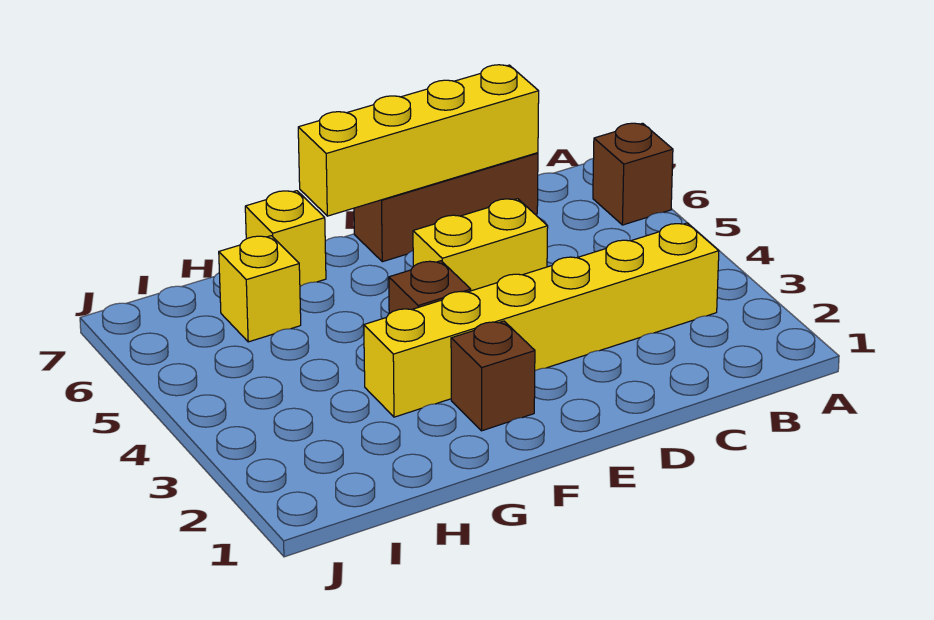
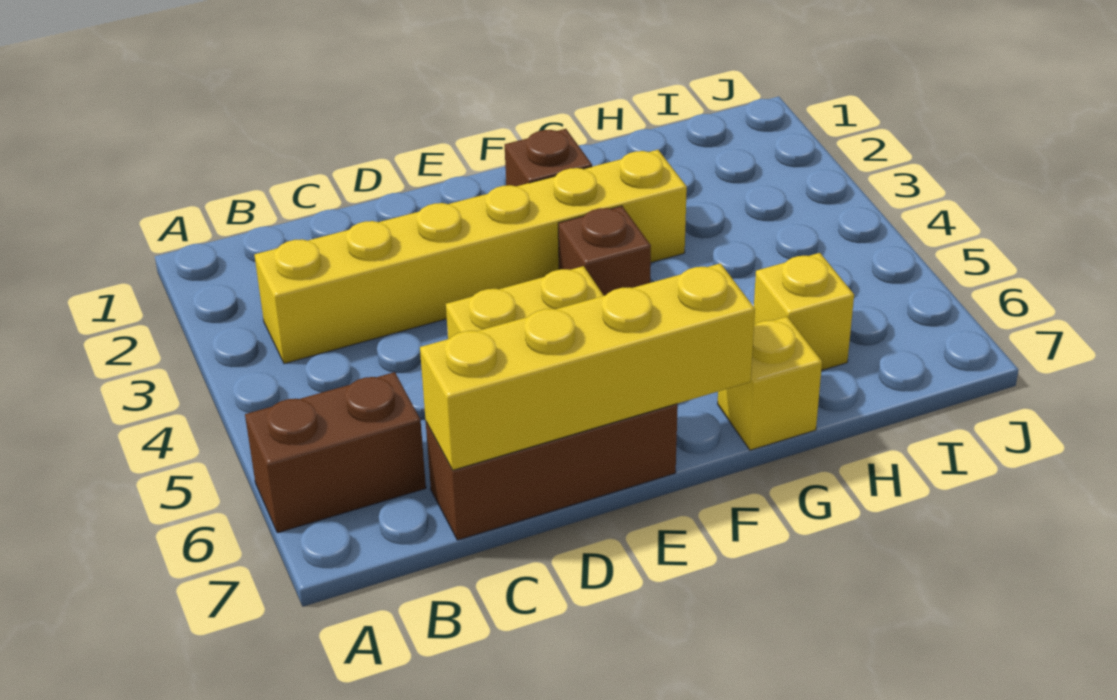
brown brick A6 level 1 -> brown brick A6:B6 level 1

